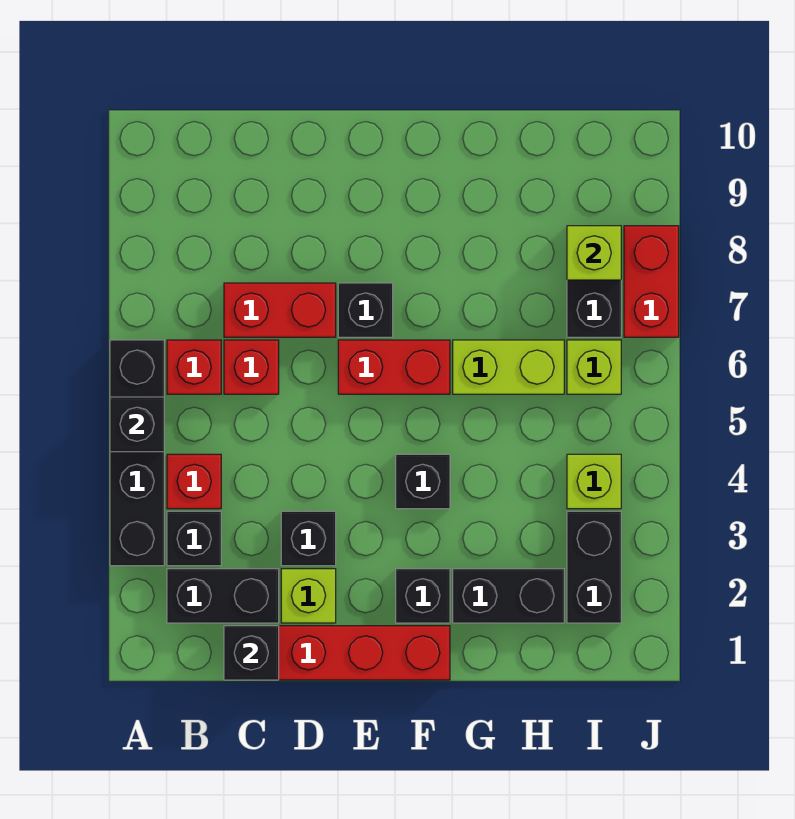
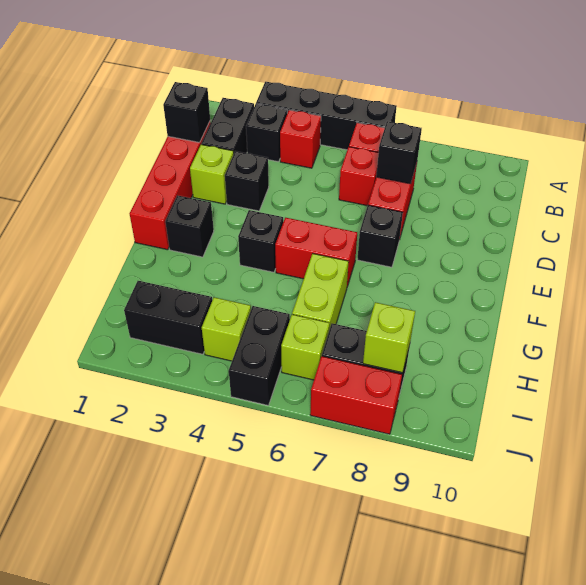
black brick A5 level 2 -> black brick C7 level 2
red brick E6:F6 level 1 -> red brick F5:F6 level 1
black brick G2:H2 level 1 -> black brick I5:J5 level 1

